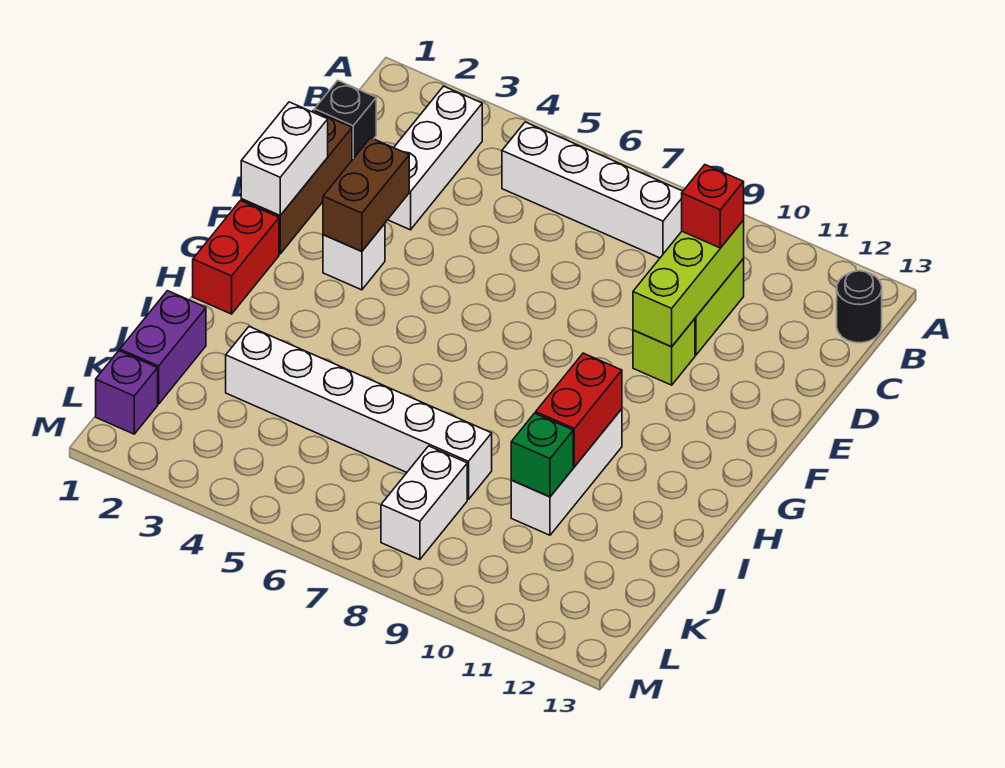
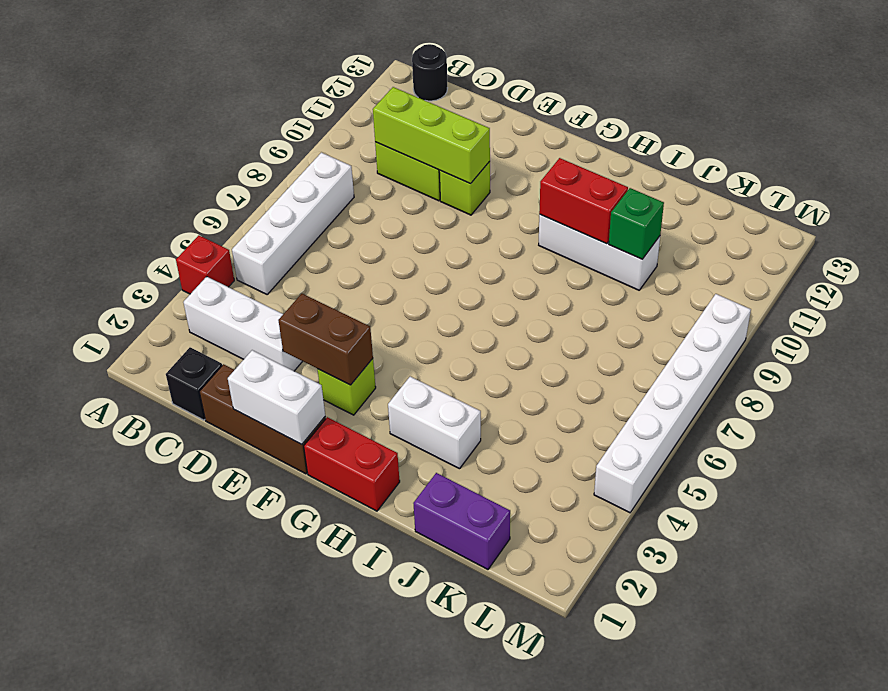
red brick C10 level 3 -> red brick A4 level 1
white brick F3 level 1 -> lime brick F3 level 1
white brick J3:J8 level 1 -> white brick M4:M9 level 1
white brick K8:L8 level 1 -> white brick H3:I3 level 1
purple brick L1 level 1 -> none

